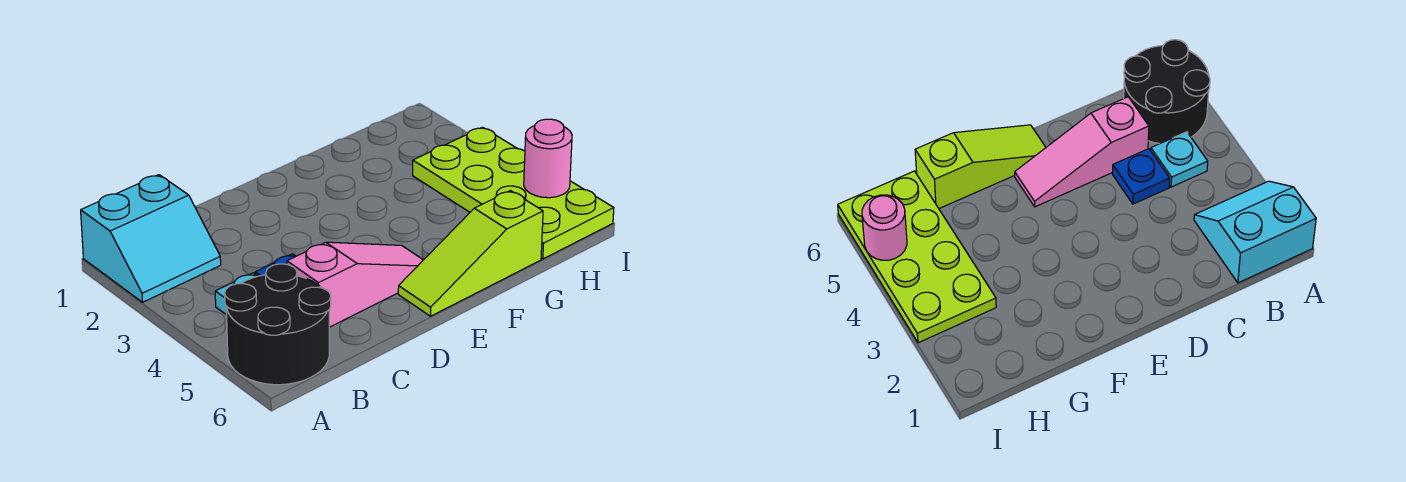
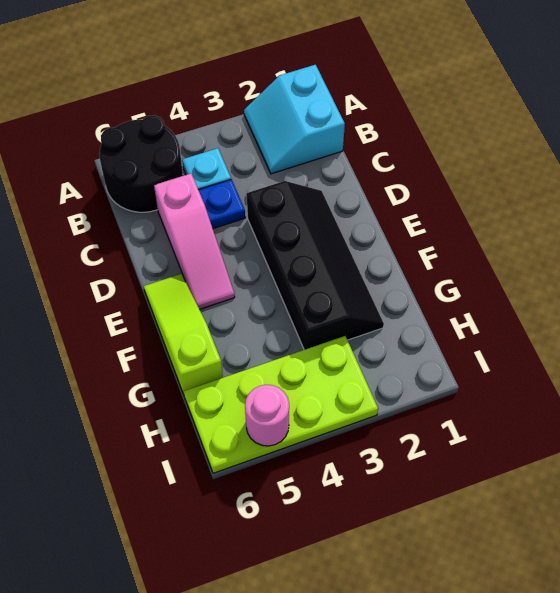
none -> black slope D2:G3 level 1 top 3

